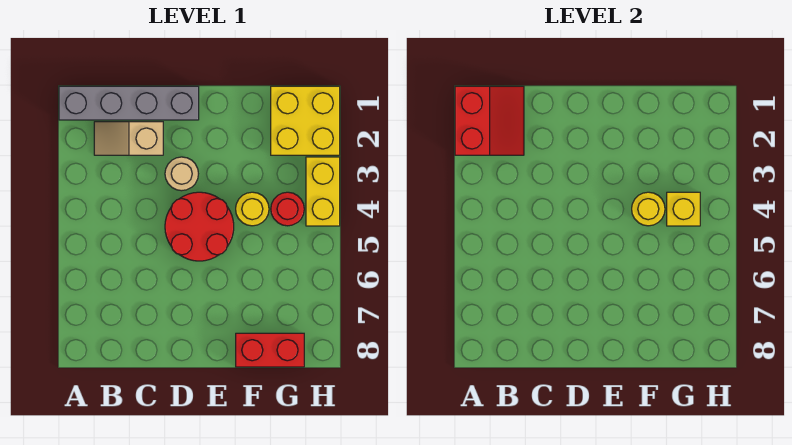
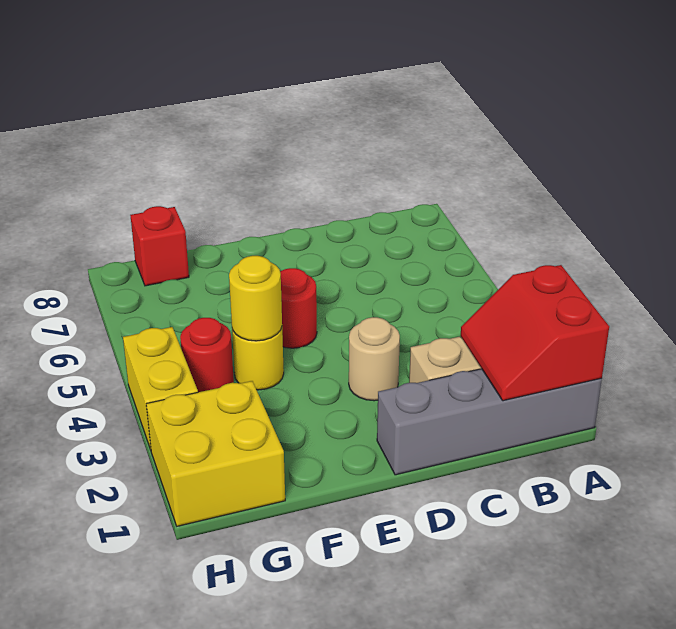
red round brick D4:E5 level 1 -> red round brick E5 level 1
red brick F8:G8 level 1 -> red brick G8 level 1
yellow brick G4 level 2 -> none

